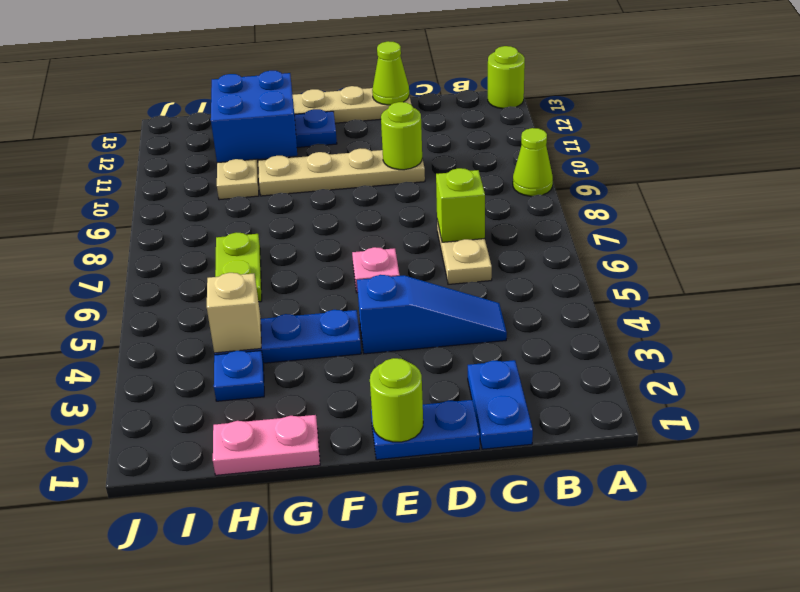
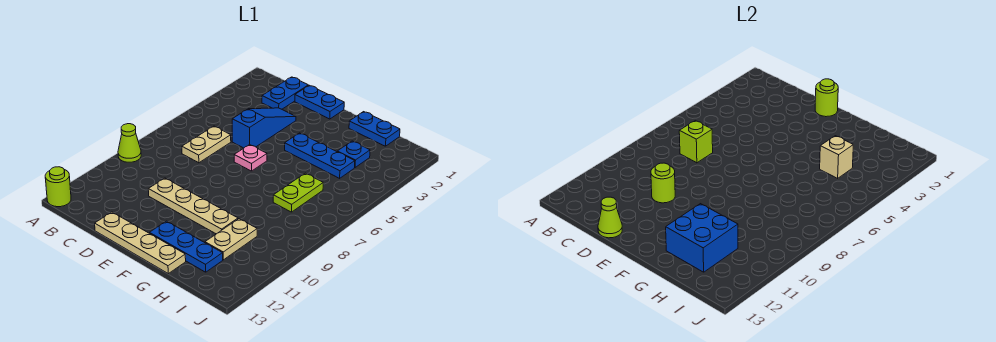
blue slope C4:E4 level 1 top E -> blue slope D3:D5 level 1 top 5
pink plate G1:H1 level 1 -> blue plate G1:H1 level 1

